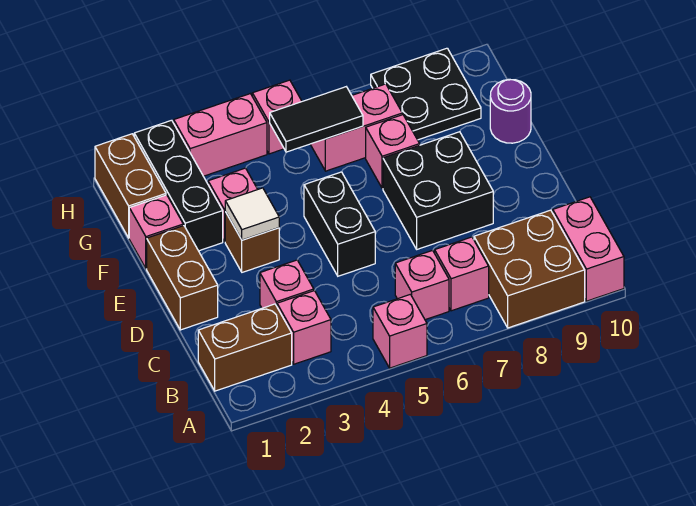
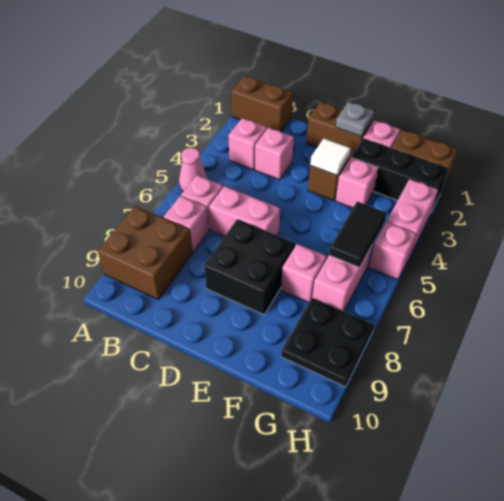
pink brick A5 level 1 -> pink cone A5 level 1
pink brick A10:B10 level 1 -> pink brick C6:D6 level 1
brown brick B1:B2 level 1 -> brown brick A1:B1 level 1
black brick D5:E5 level 1 -> none
none -> grey plate E1 level 2
purple round brick F10 level 1 -> none

